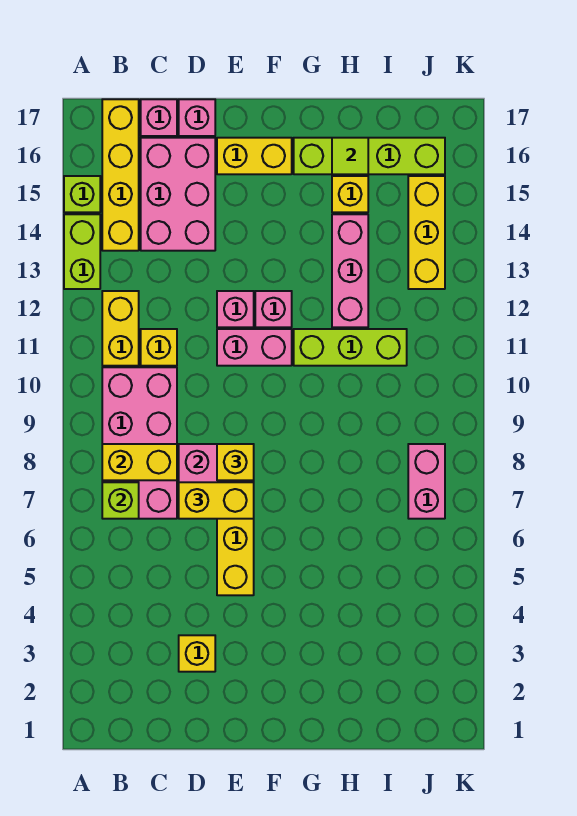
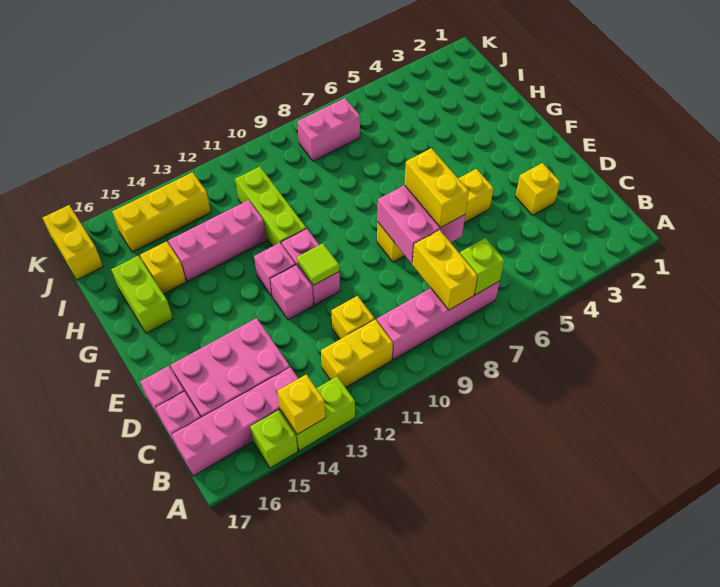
pink brick B7:C10 level 1 -> pink brick B7:B10 level 1
yellow brick B14:B17 level 1 -> pink brick B14:B17 level 1
yellow brick E8 level 3 -> yellow brick A14 level 2
yellow brick E16:F16 level 1 -> yellow brick J17:K17 level 1
lime brick G16:J16 level 1 -> lime brick G16:H16 level 1
lime tile H16 level 2 -> lime tile E11 level 2

